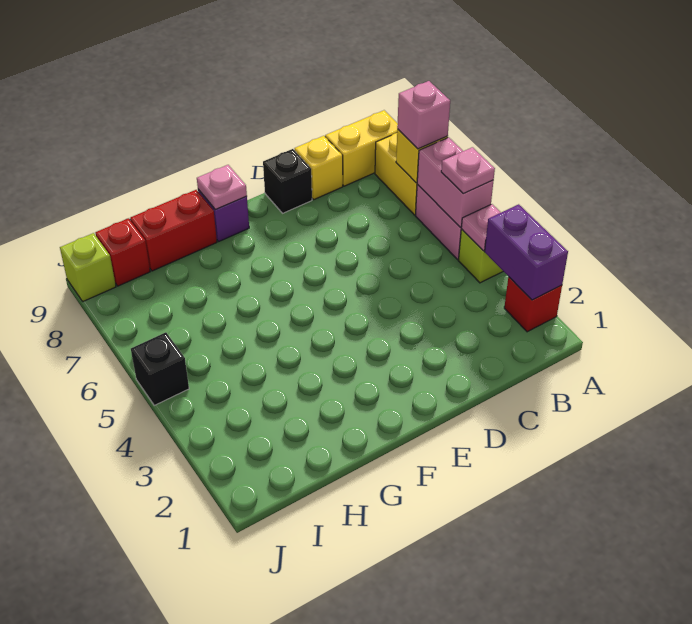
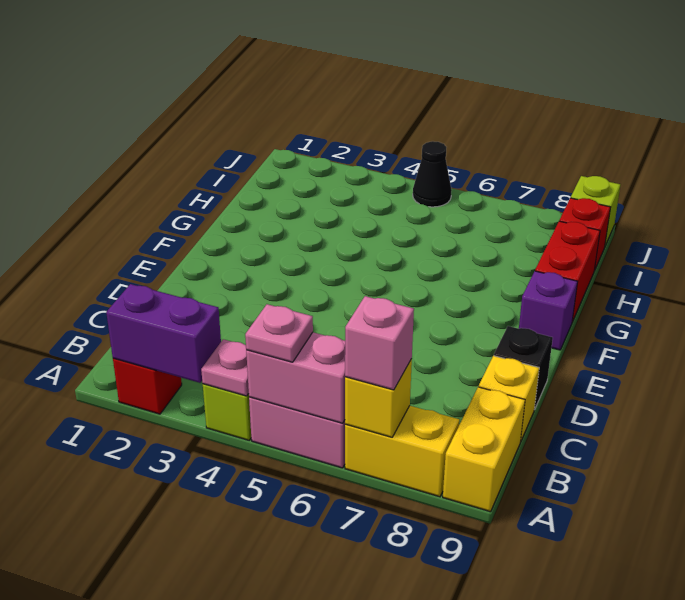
pink plate F9 level 2 -> none
black brick J5 level 1 -> black cone J5 level 1

